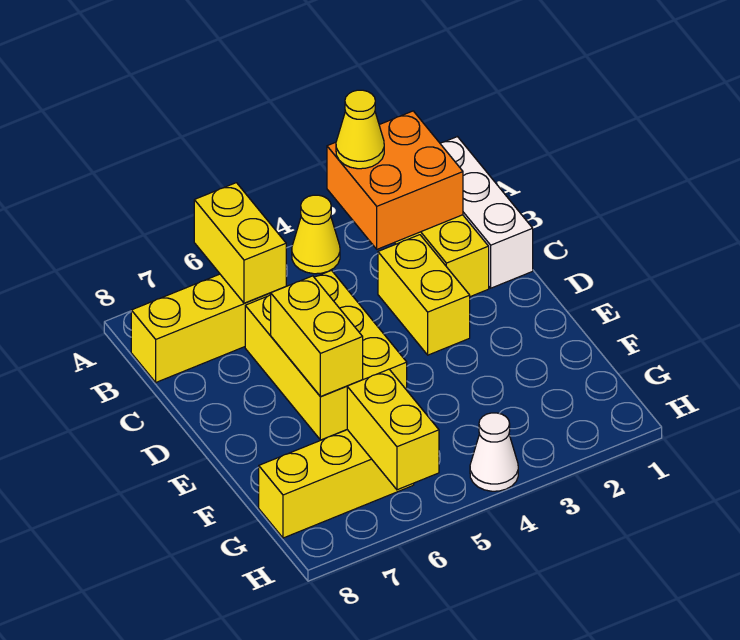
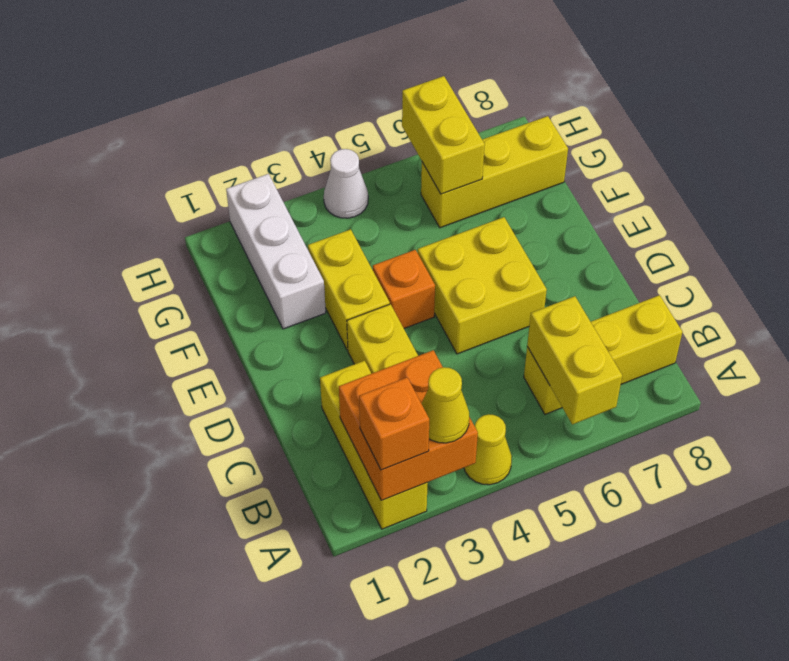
white brick A1:C1 level 1 -> white brick F2:H2 level 1
none -> orange brick A2 level 3
yellow brick C5:E6 level 1 -> yellow brick D5:E6 level 1
yellow brick D6:E6 level 2 -> yellow brick E3:F3 level 1
none -> orange brick E4 level 1

